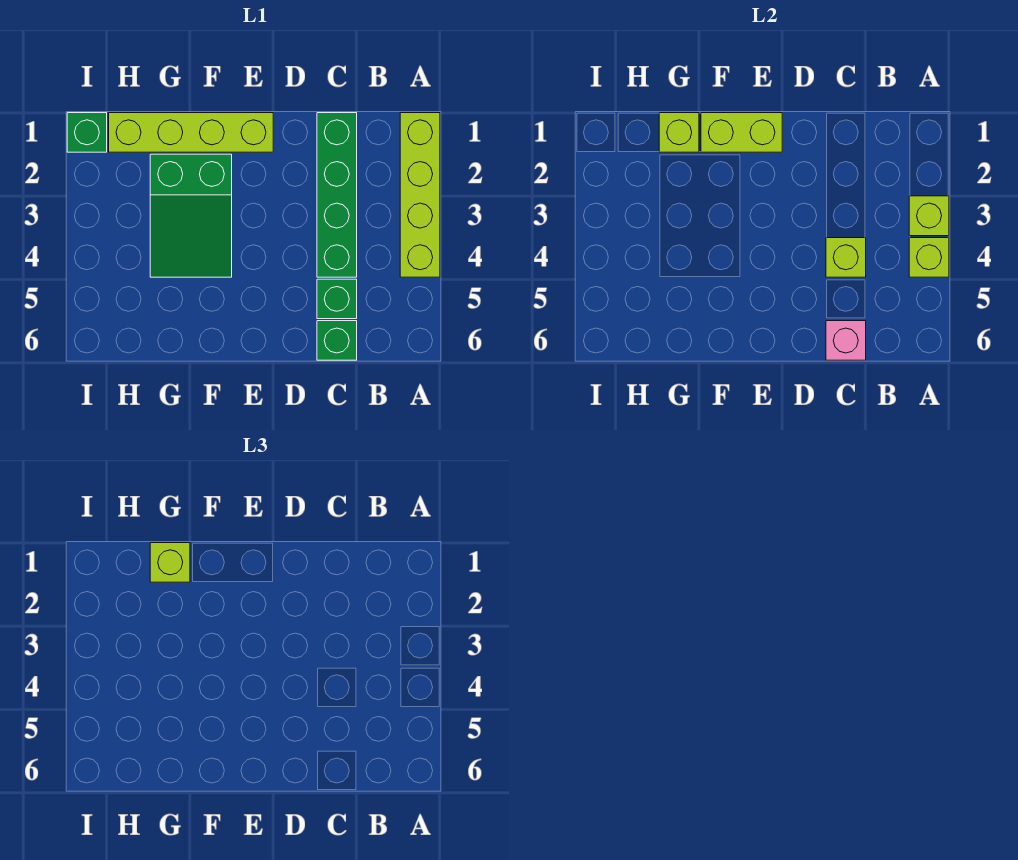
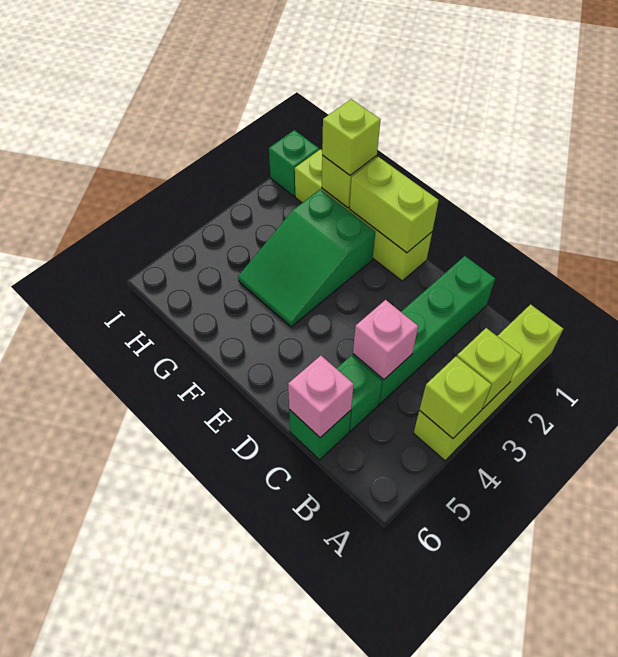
lime brick C4 level 2 -> pink brick C4 level 2

